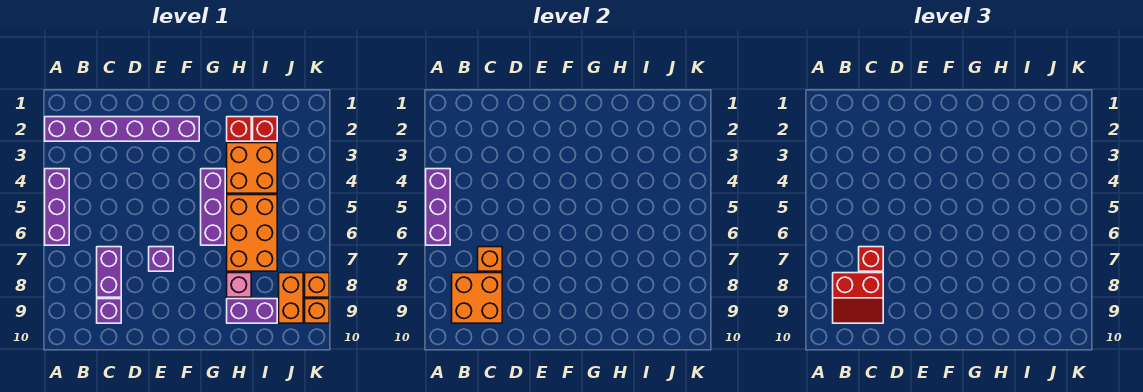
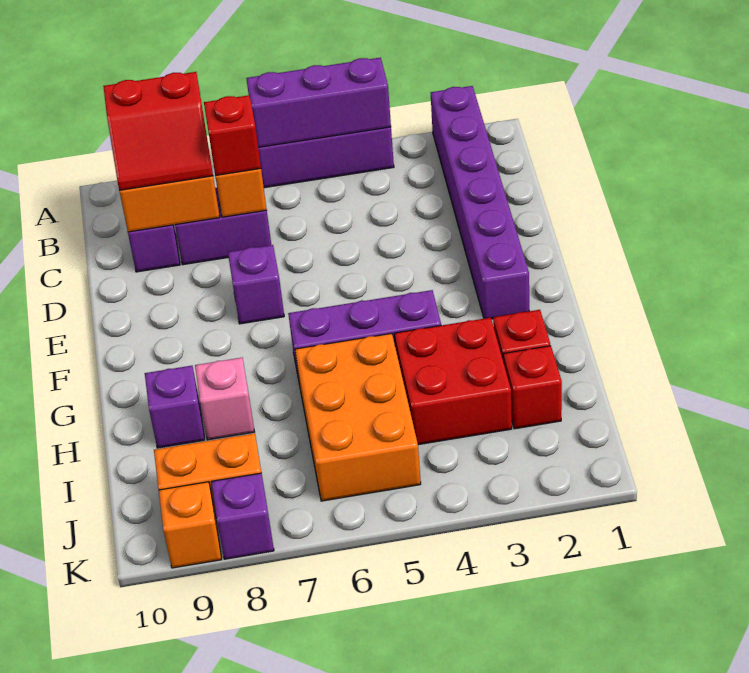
red slope B8:C9 level 3 top 8 -> red slope B8:C9 level 3 top B
orange brick H3:I4 level 1 -> red brick H3:I4 level 1
orange brick H5:I7 level 1 -> orange brick H5:J6 level 1
purple brick H9:I9 level 1 -> purple brick H9 level 1
orange brick K8 level 1 -> purple brick K8 level 1

